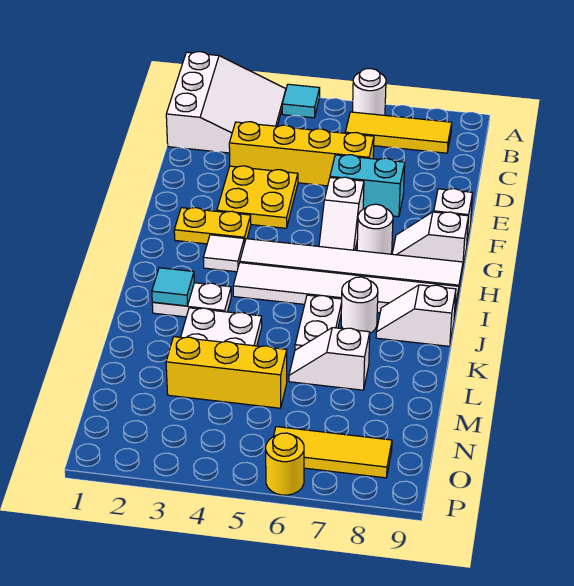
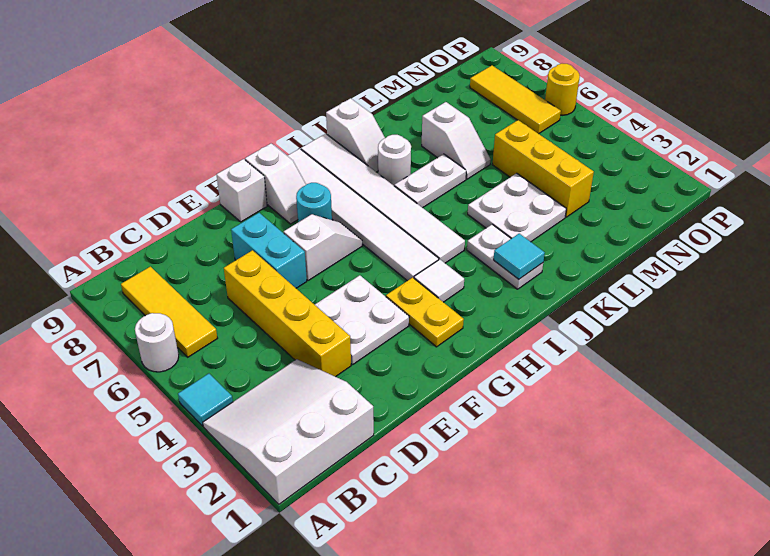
yellow plate E3:F4 level 1 -> white plate E3:F4 level 1
white round brick G7 level 1 -> cyan round brick G7 level 1

